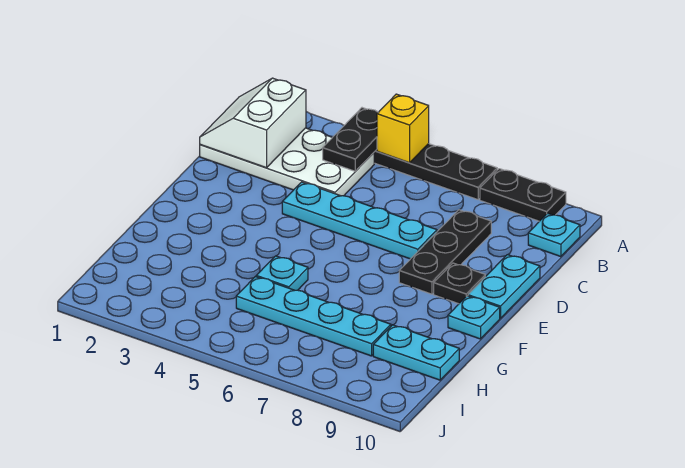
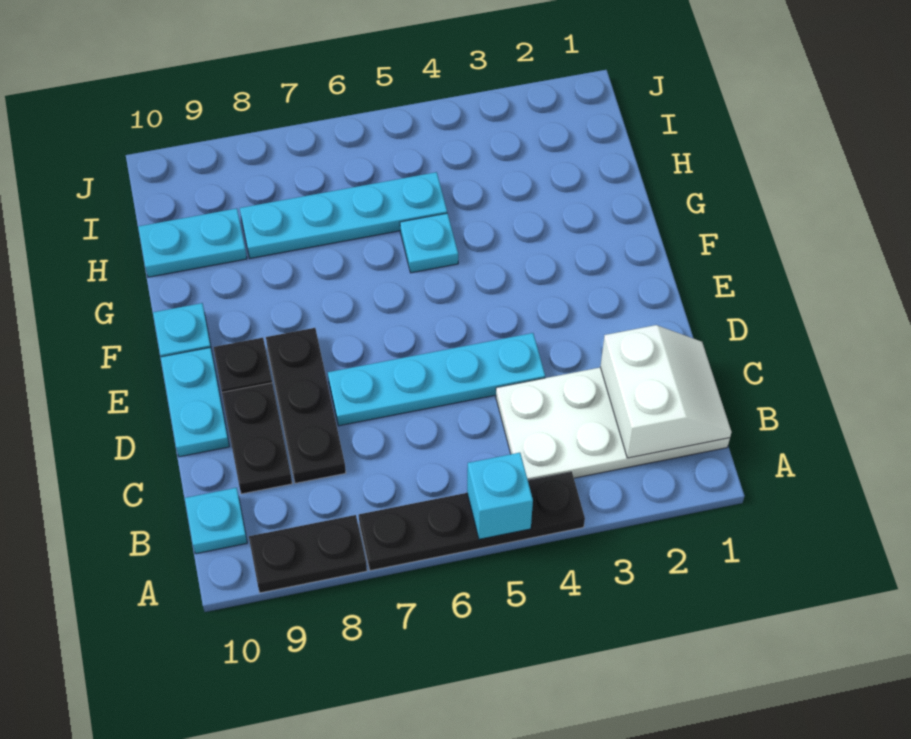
black plate A4:B4 level 2 -> black plate C9:D9 level 1
yellow brick A5 level 2 -> cyan brick A5 level 2

